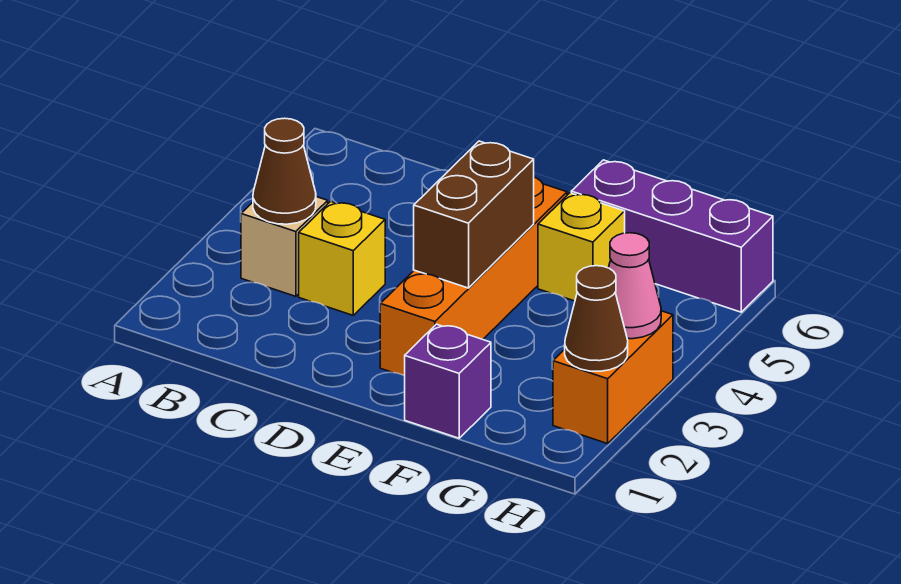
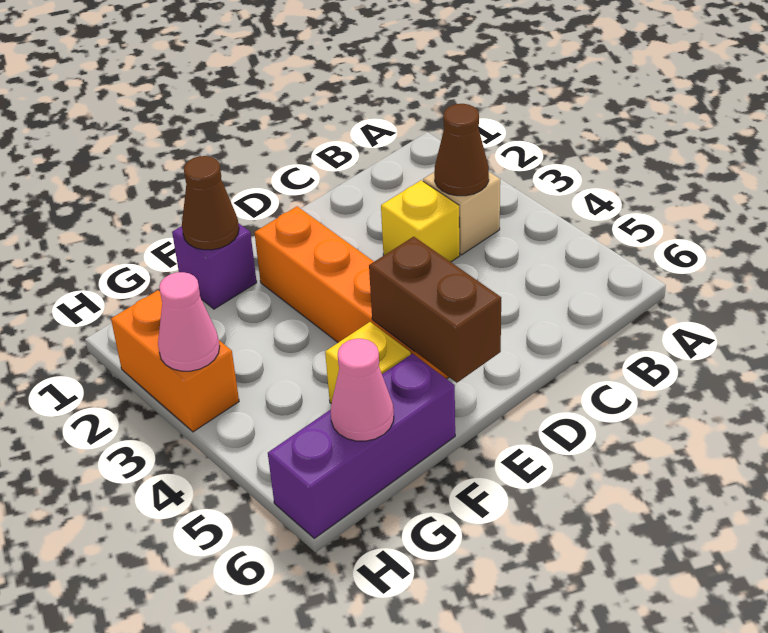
brown brick E3:E4 level 2 -> brown brick E5:E6 level 2
none -> pink cone G6 level 2
brown cone H2 level 2 -> brown cone F1 level 2

